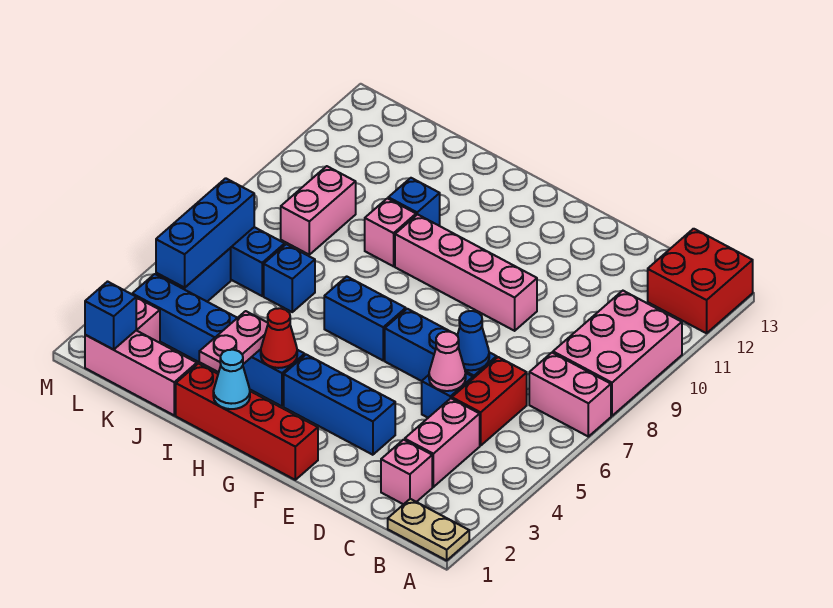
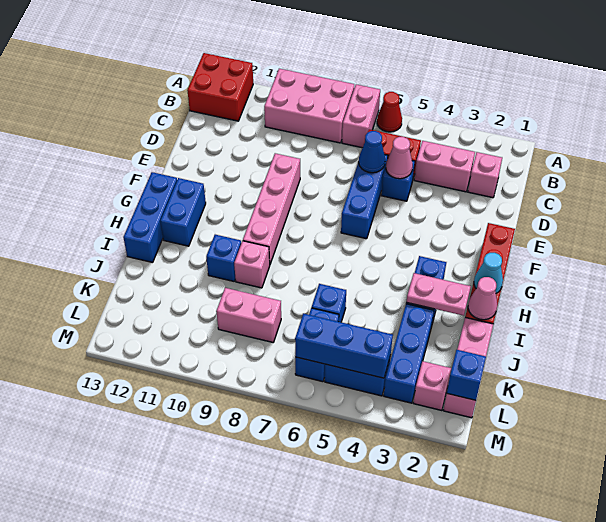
tan plate A1:B1 level 1 -> none
blue brick E3:G3 level 1 -> blue brick G13:I13 level 1
blue brick G6:H6 level 1 -> blue brick G12:H12 level 1
red cone H3 level 2 -> red cone A6 level 1
none -> pink cone I1 level 2

